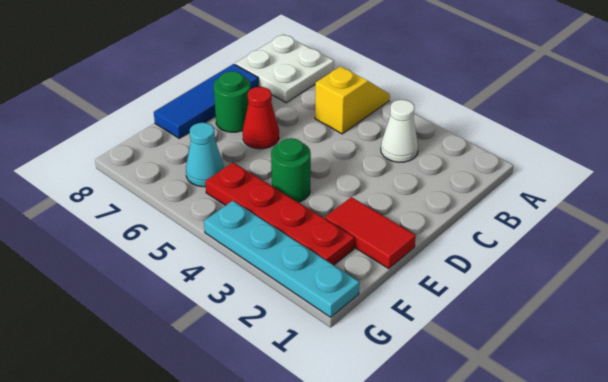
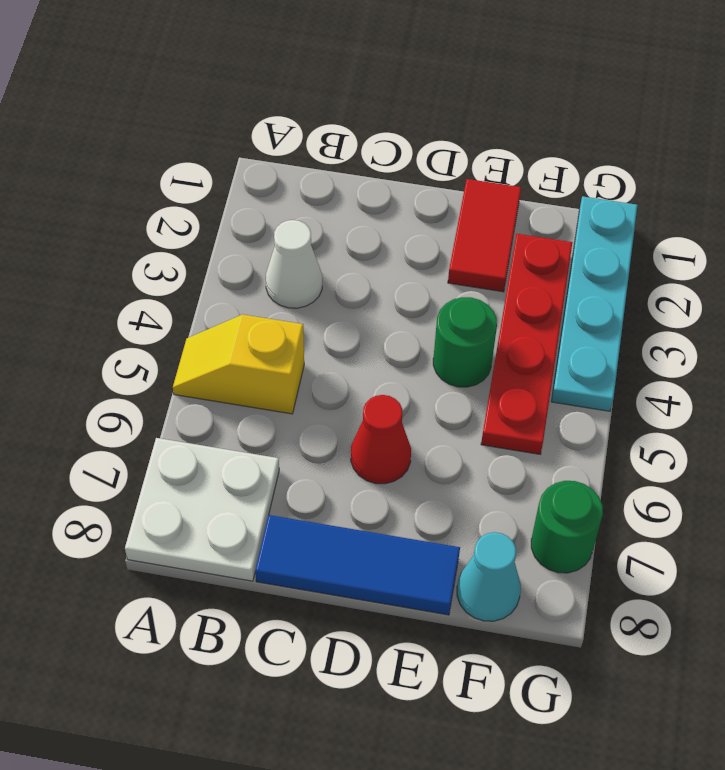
green round brick D7 level 1 -> green round brick G7 level 1
cyan cone F6 level 1 -> cyan cone F8 level 1

